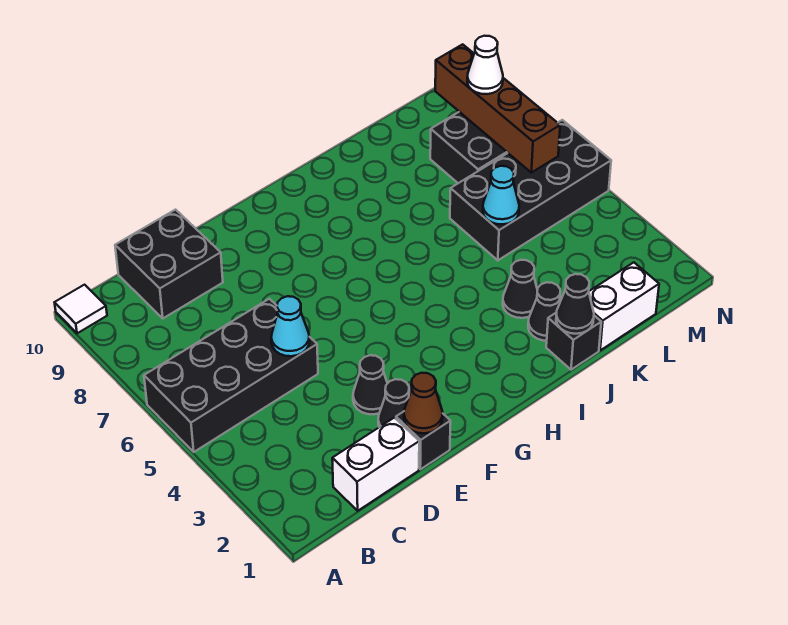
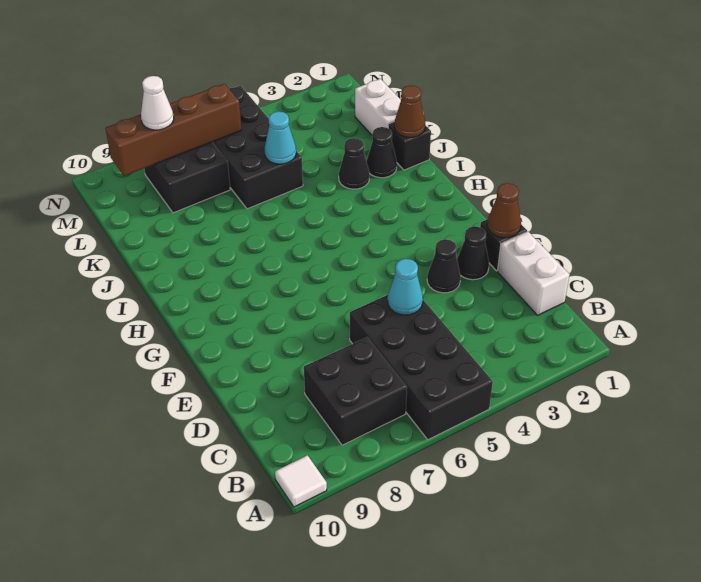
black brick C9:D10 level 1 -> black brick B7:C8 level 1
black cone J1 level 2 -> brown cone J1 level 2

